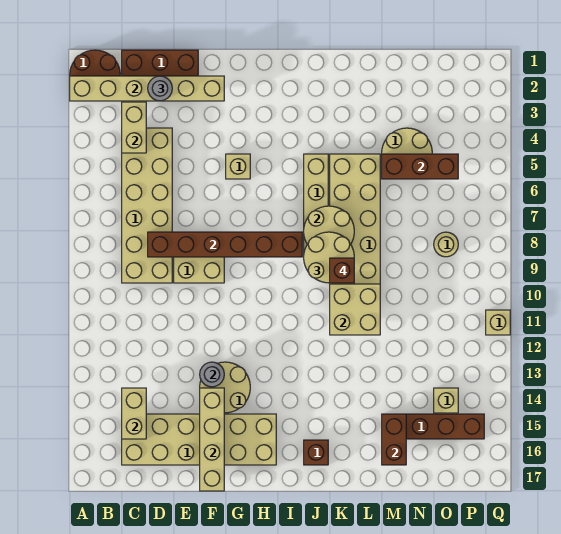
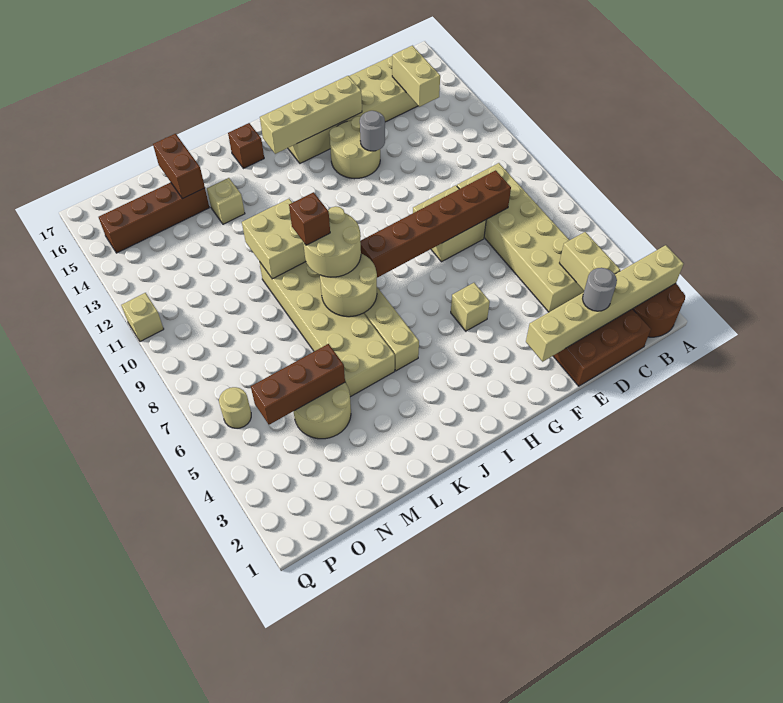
tan brick F14:F17 level 2 -> tan brick F15:I15 level 2
tan round brick O8 level 1 -> tan round brick P6 level 1
tan brick O14 level 1 -> tan brick L14 level 1

